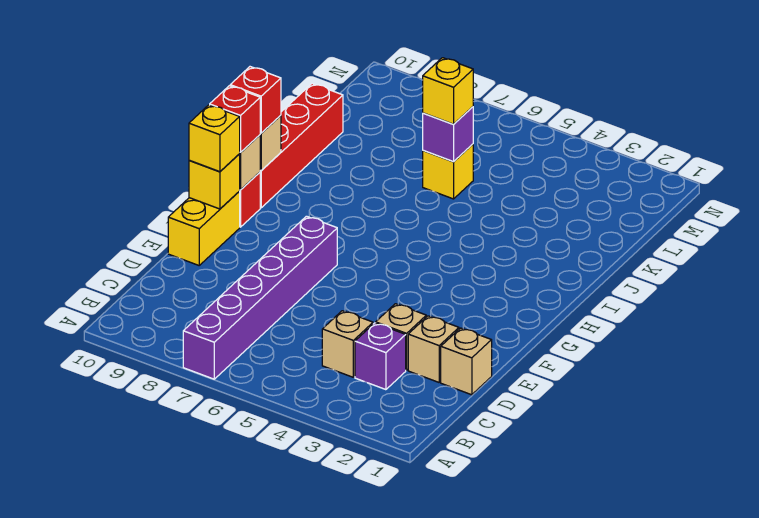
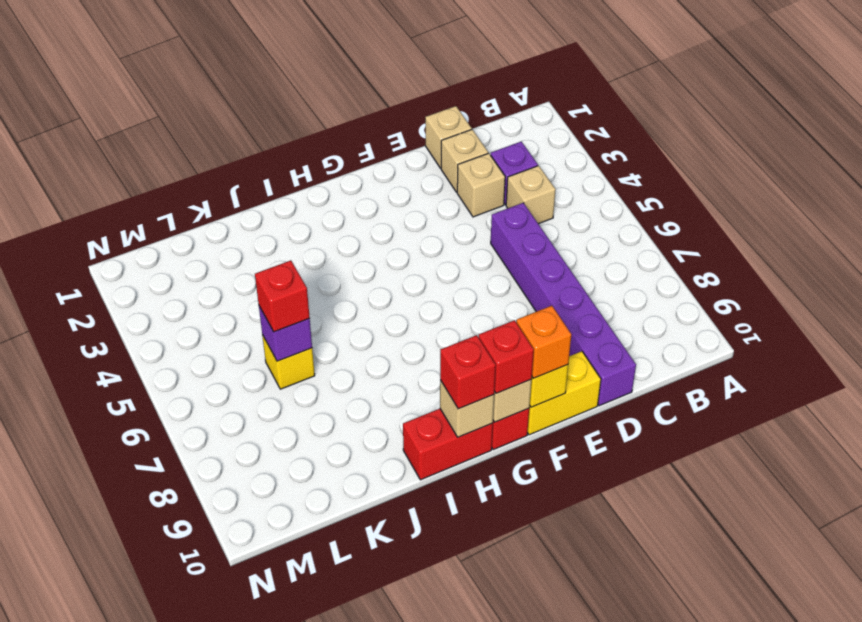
purple brick A7:F7 level 1 -> purple brick D5:D10 level 1
yellow brick F10 level 3 -> orange brick F10 level 3
red brick H10:K10 level 1 -> red brick H10:I10 level 1
yellow brick K6 level 3 -> red brick K6 level 3

